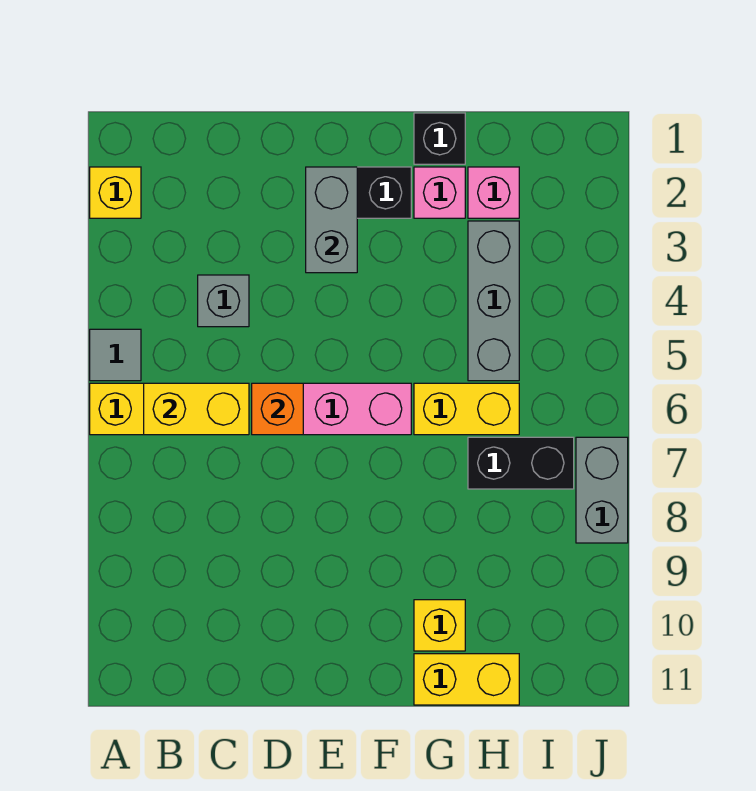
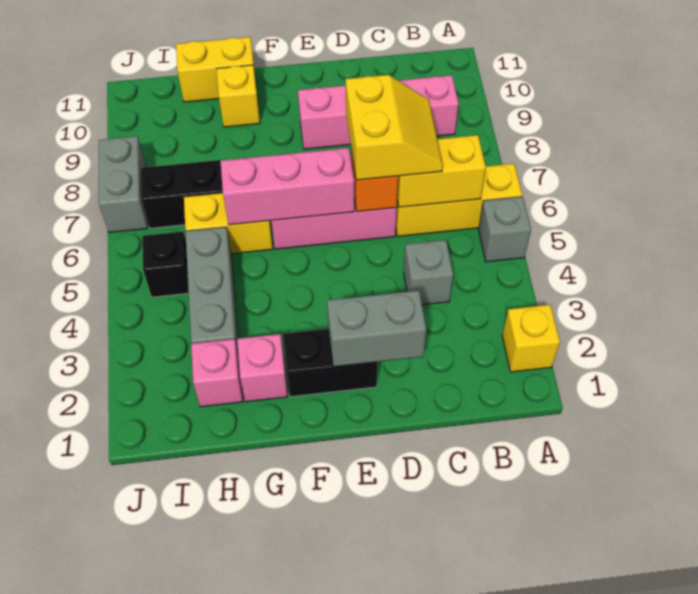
grey tile A5 level 1 -> grey brick A5 level 1
none -> pink brick B9:E9 level 1
none -> yellow slope C6:D7 level 3 top D
grey brick E2:E3 level 2 -> grey brick D2:E2 level 2
none -> pink brick E6:G6 level 2
black brick G1 level 1 -> black brick I5 level 1

